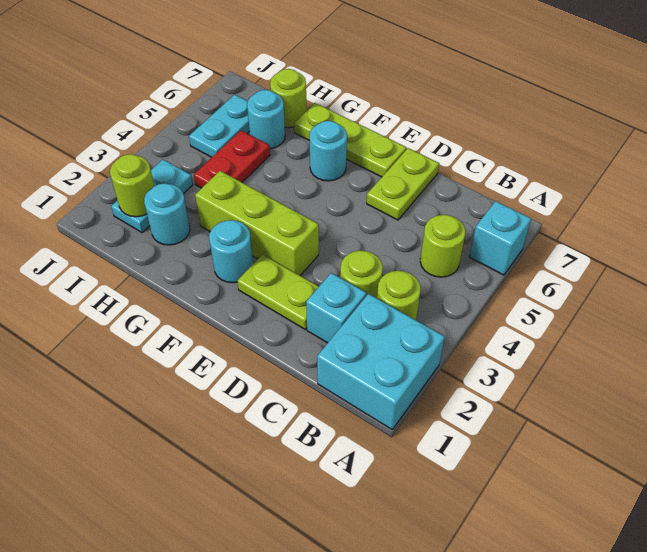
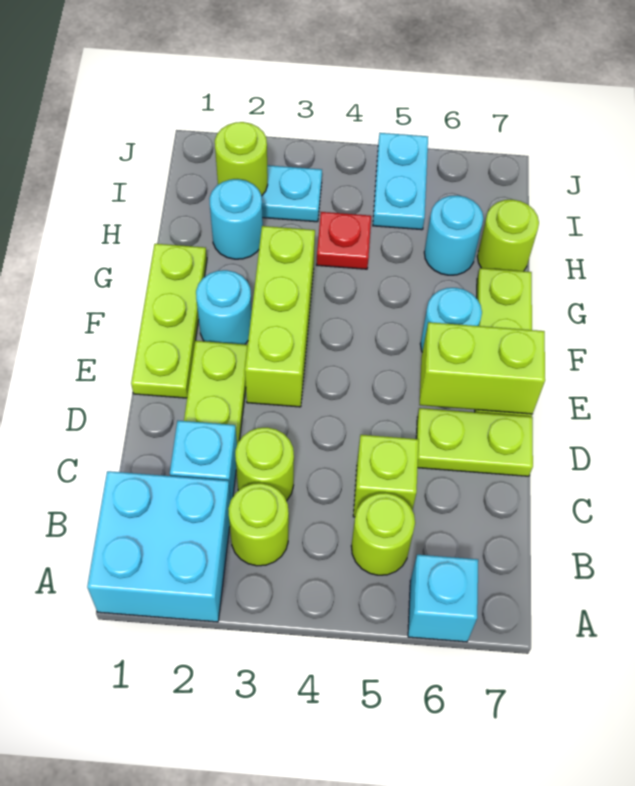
none -> lime brick C5 level 1
none -> lime plate E1:G1 level 1
none -> lime brick E6:E7 level 2
red plate H4:H5 level 1 -> red plate H4 level 1
cyan plate I5:I6 level 1 -> cyan plate I5:J5 level 1

